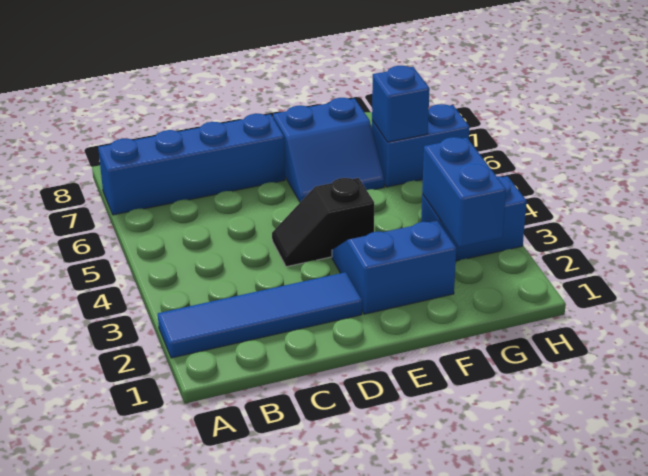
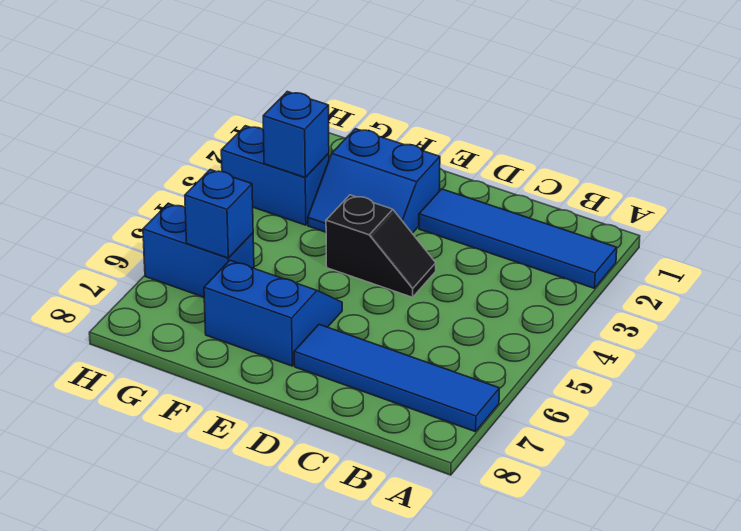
blue brick A7:D7 level 1 -> blue tile A7:D7 level 1
blue brick G2:G3 level 2 -> blue brick G3 level 2

